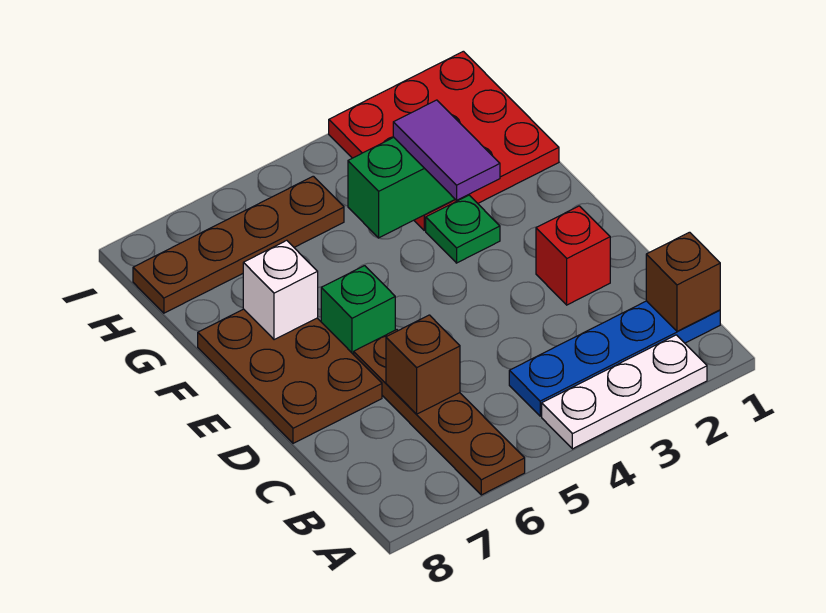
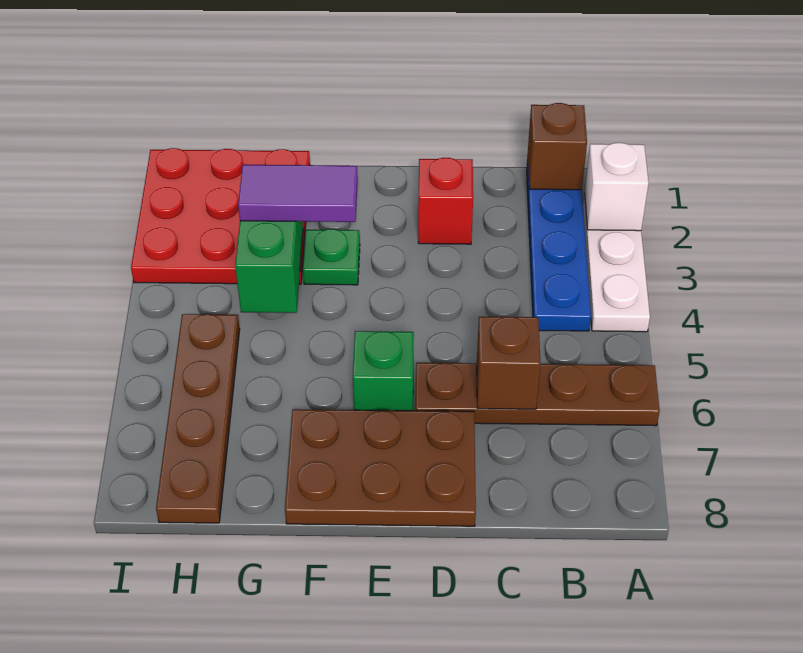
white brick F7 level 2 -> white brick A2 level 2

